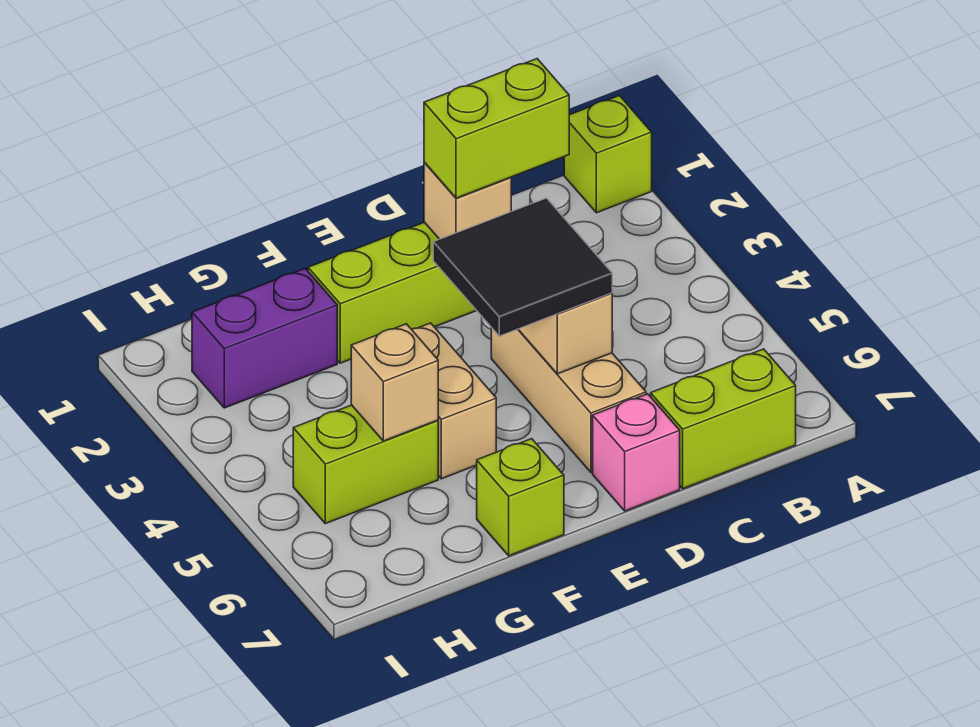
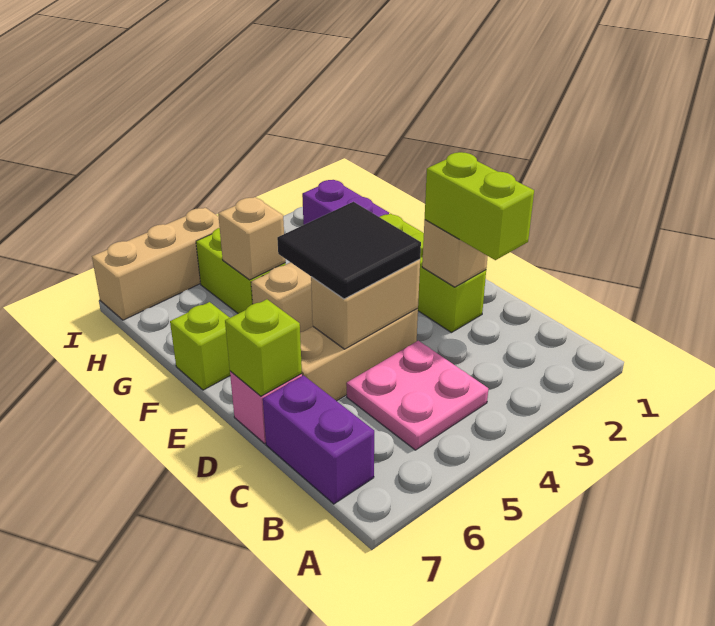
lime brick A1 level 1 -> lime brick D7 level 2
none -> pink plate B4:C5 level 1
lime brick B7:C7 level 1 -> purple brick B7:C7 level 1
none -> tan brick I5:I7 level 1

